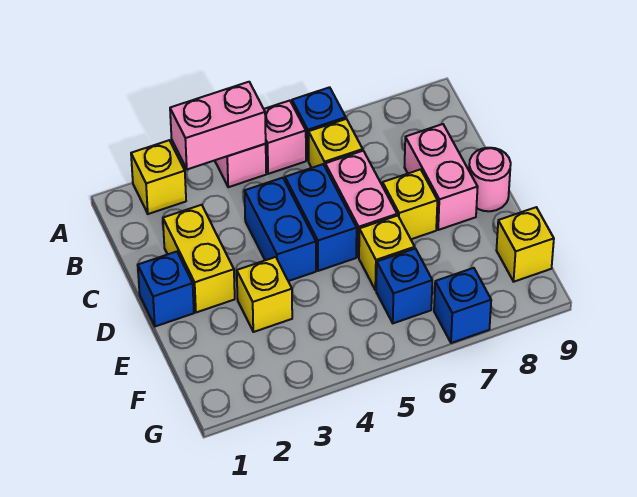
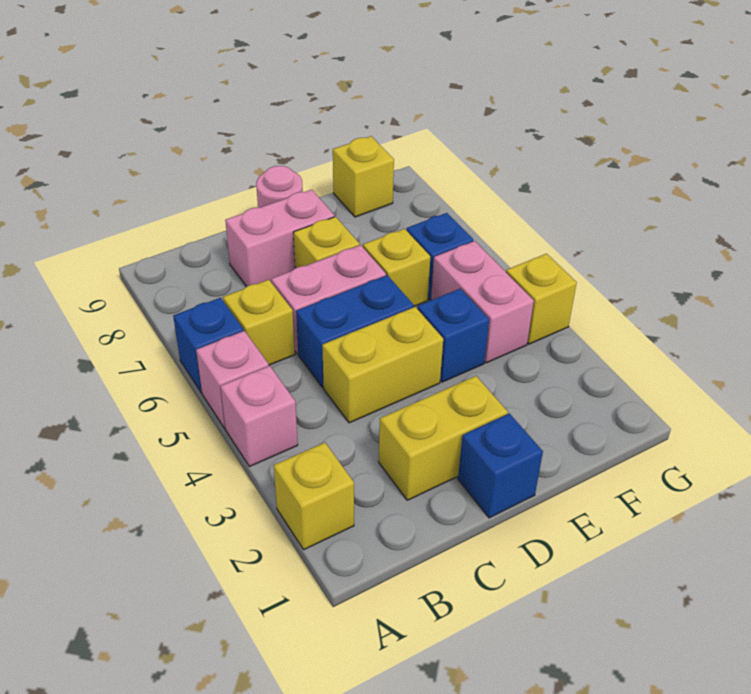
pink brick A3:A4 level 2 -> pink brick F4:F5 level 1
blue brick C4:D4 level 1 -> yellow brick C4:D4 level 1
yellow brick E3 level 1 -> yellow brick G4 level 1
blue brick G7 level 1 -> blue brick E4 level 1

